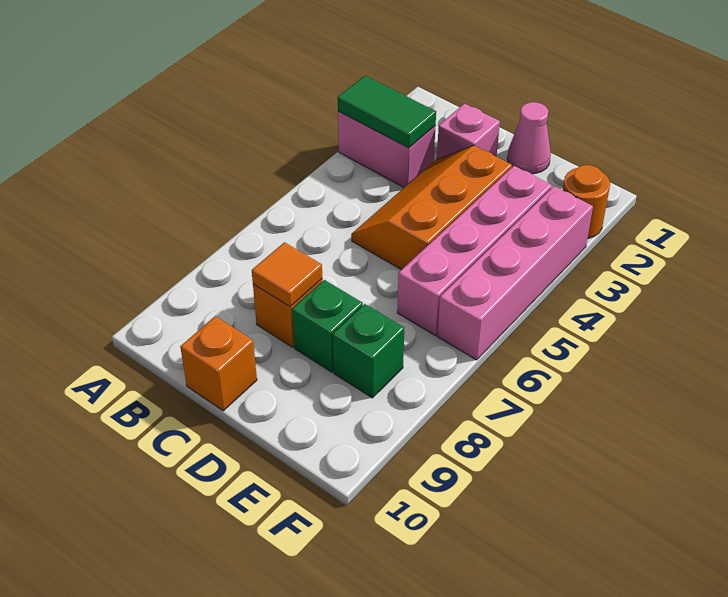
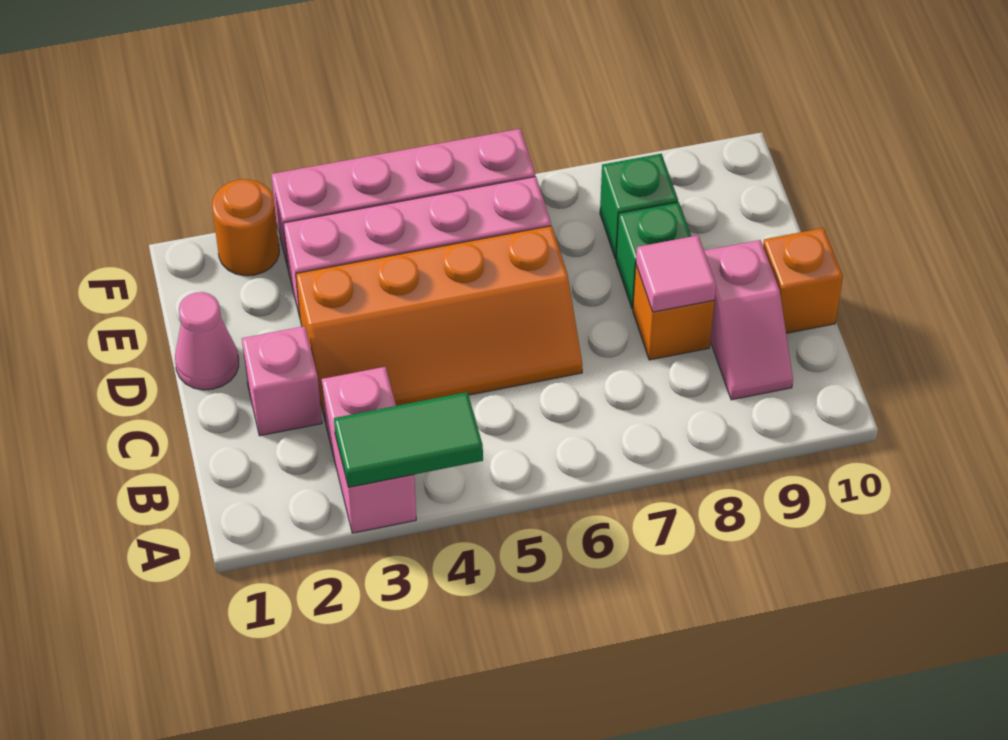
green tile A3:B3 level 2 -> green tile A3:A4 level 2
none -> pink slope B9:C9 level 1 top C
orange slope C3:D5 level 1 top D -> orange slope C3:D6 level 1 top D
orange tile C8 level 2 -> pink tile C8 level 2

